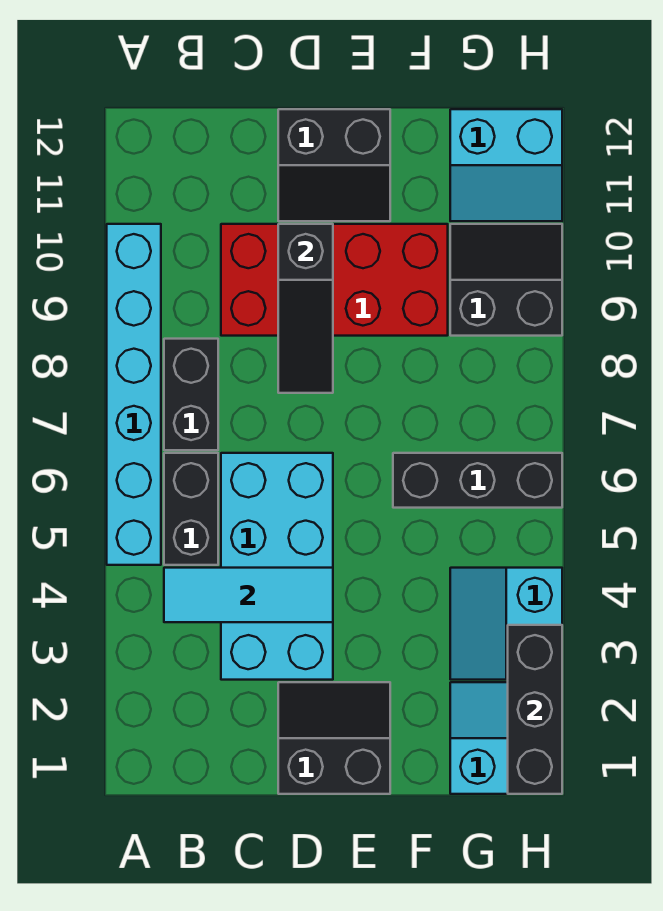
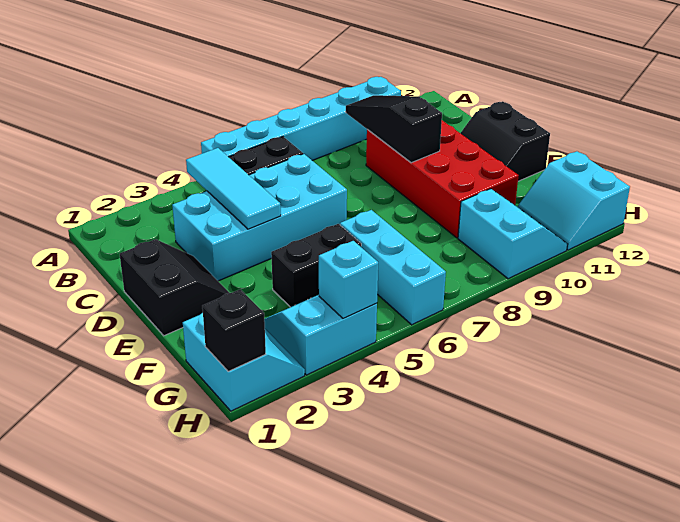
black brick B7:B8 level 1 -> black brick F4:F5 level 1
black slope D8:D10 level 2 top 10 -> black slope B9:D9 level 2 top D
black brick F6:H6 level 1 -> cyan brick F6:H6 level 1
black slope G9:H10 level 1 top 9 -> cyan slope G9:H10 level 1 top 9
black brick H1:H3 level 2 -> black brick H1 level 2
none -> cyan brick H4 level 2

